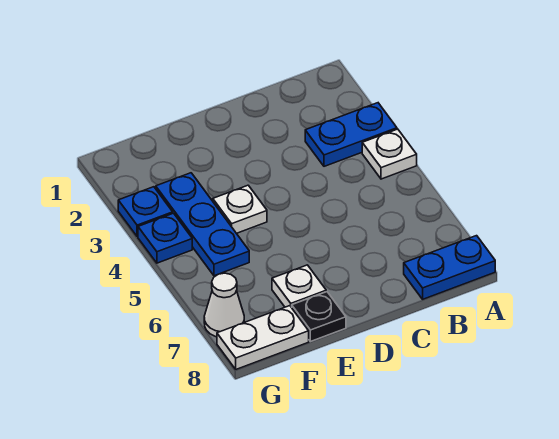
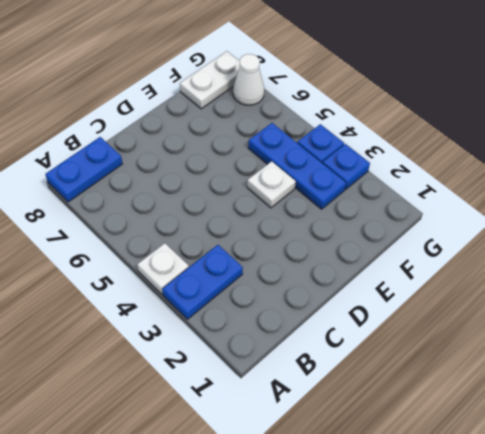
white plate E7 level 1 -> none
black plate E8 level 1 -> none

